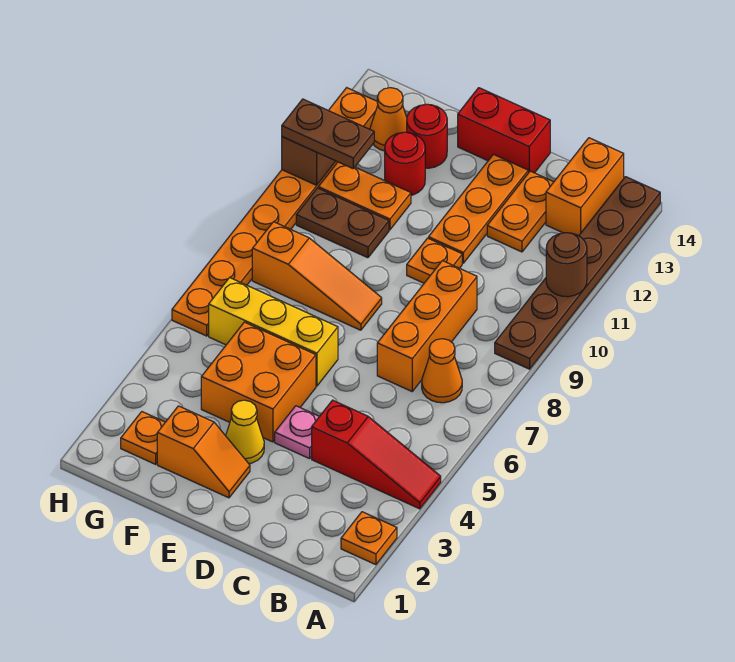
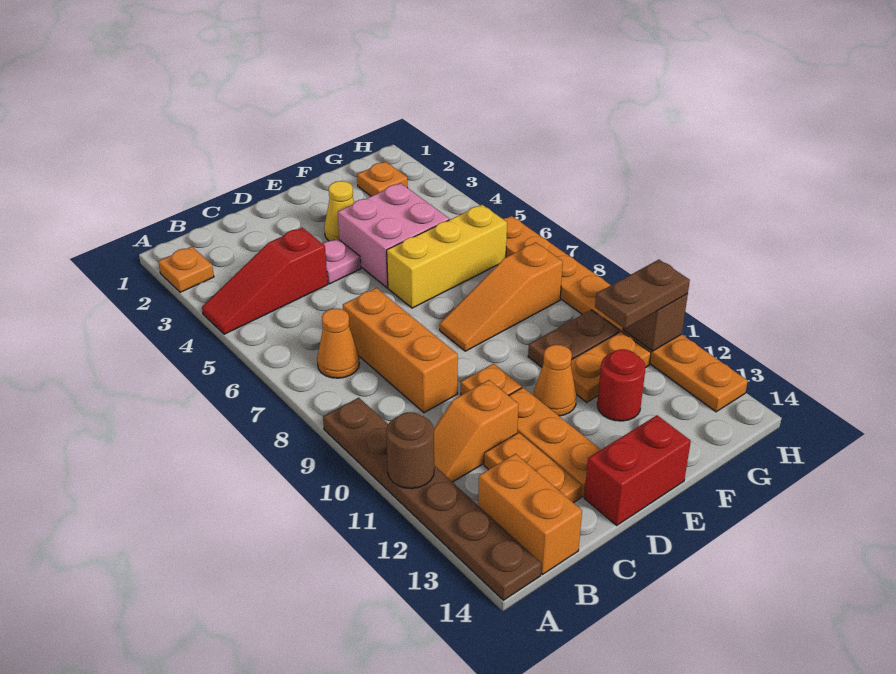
orange slope E2:F2 level 1 top F -> orange slope B11:C11 level 1 top C
orange brick E4:F5 level 1 -> pink brick E4:F5 level 1
red round brick F13 level 1 -> none
orange cone G13 level 1 -> orange cone E11 level 1

